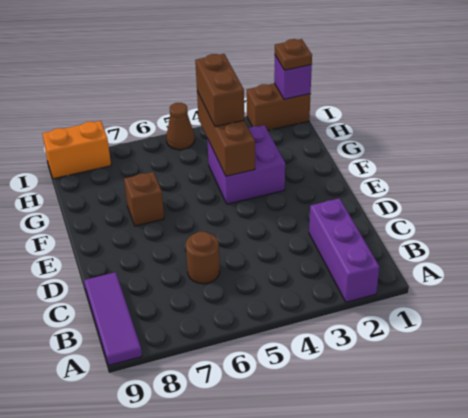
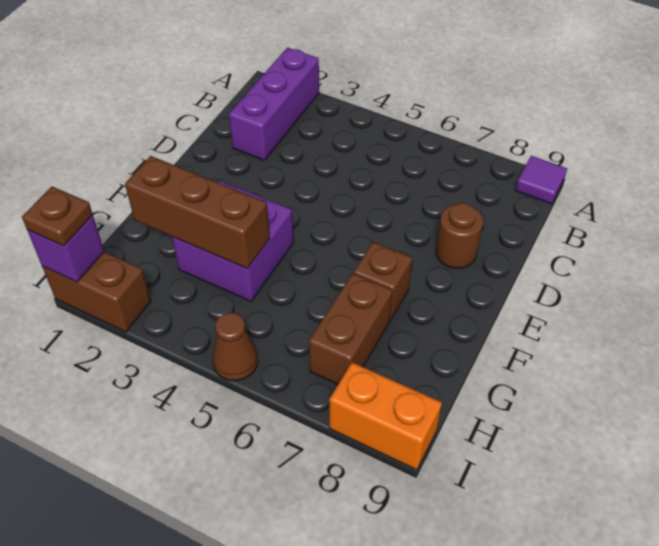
purple tile A9:C9 level 1 -> purple tile A9 level 1
brown round brick C6 level 1 -> brown round brick D8 level 1
brown brick F4:H4 level 2 -> brown brick G2:G4 level 2
brown brick G4:H4 level 3 -> brown brick G7:H7 level 1

